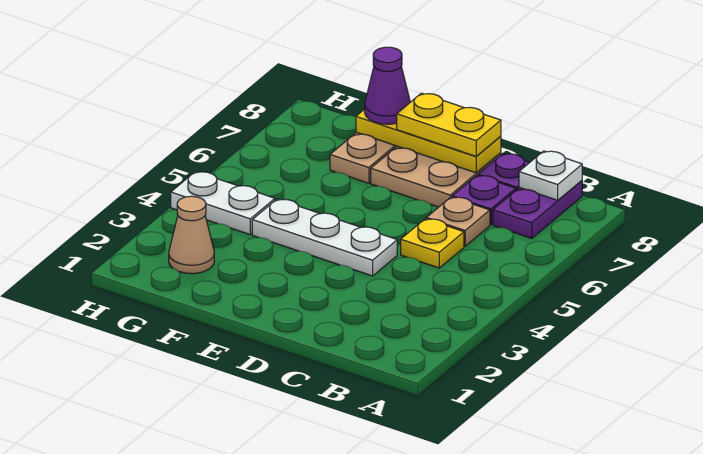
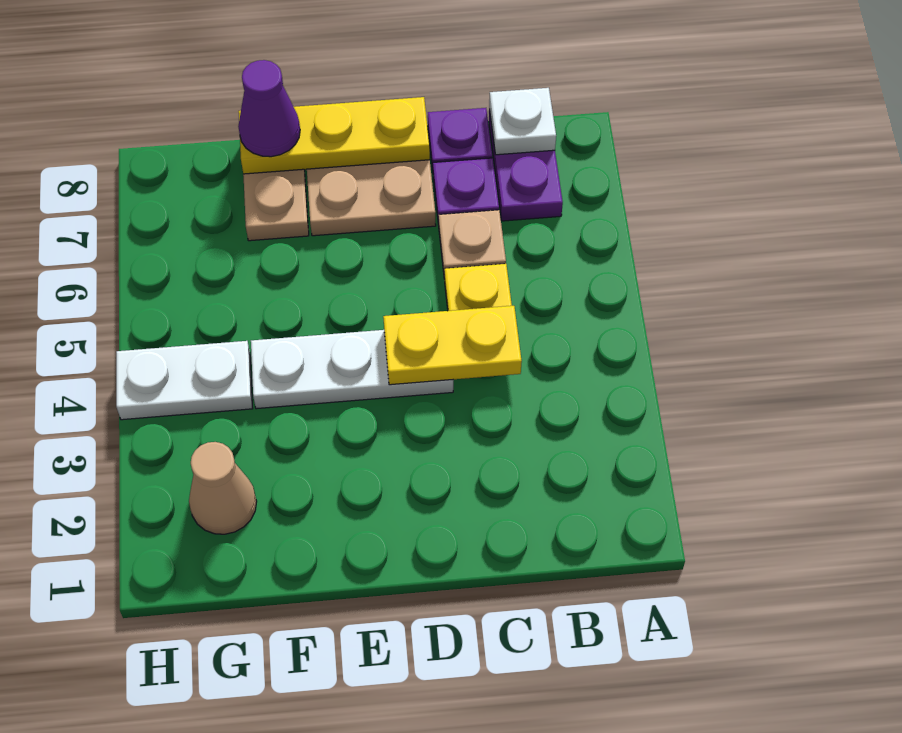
yellow plate D8:E8 level 3 -> yellow plate C4:D4 level 2

